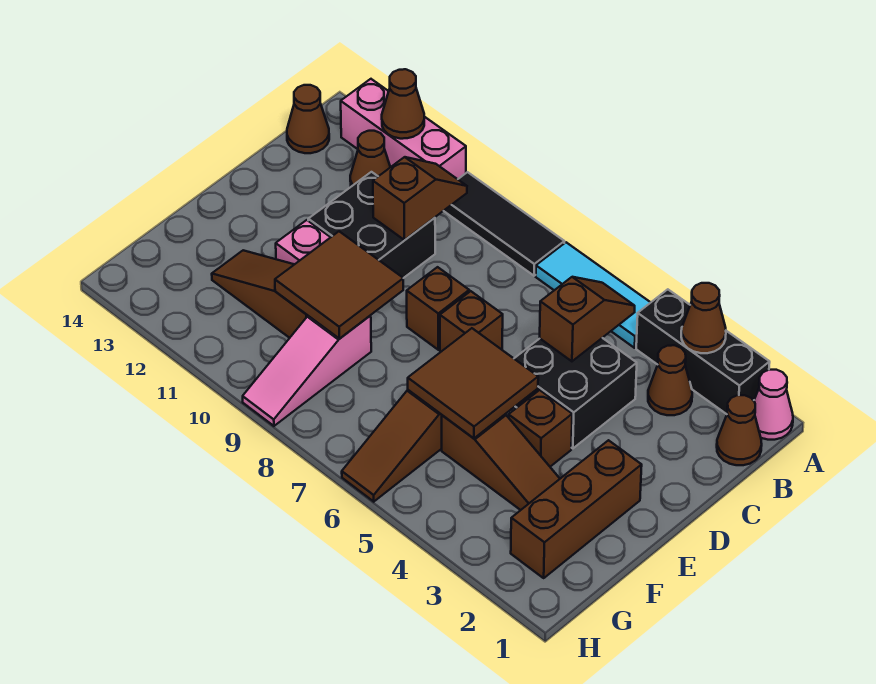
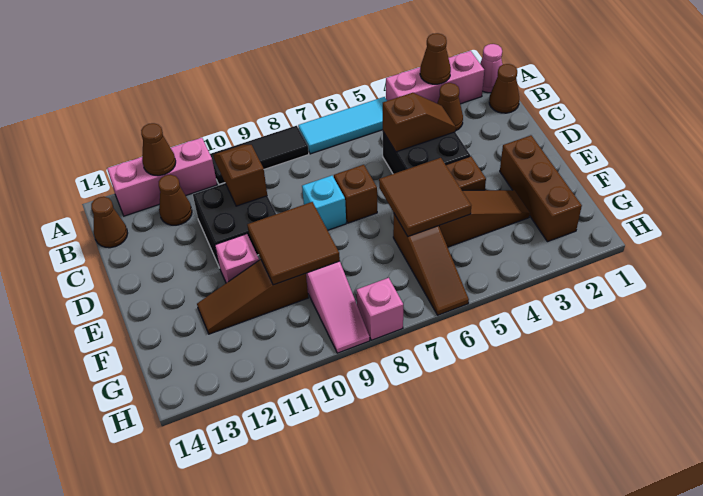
black brick A2:A4 level 1 -> pink brick A2:A4 level 1
brown slope B5:C5 level 2 top C -> brown slope C4:C5 level 2 top 5
brown brick D8 level 1 -> cyan brick D8 level 1
none -> pink brick H8 level 1

